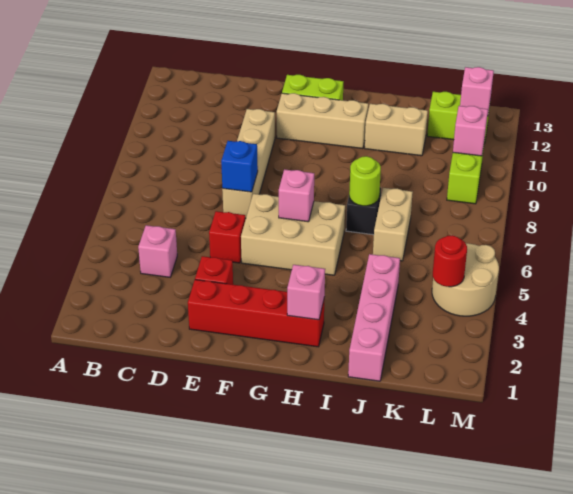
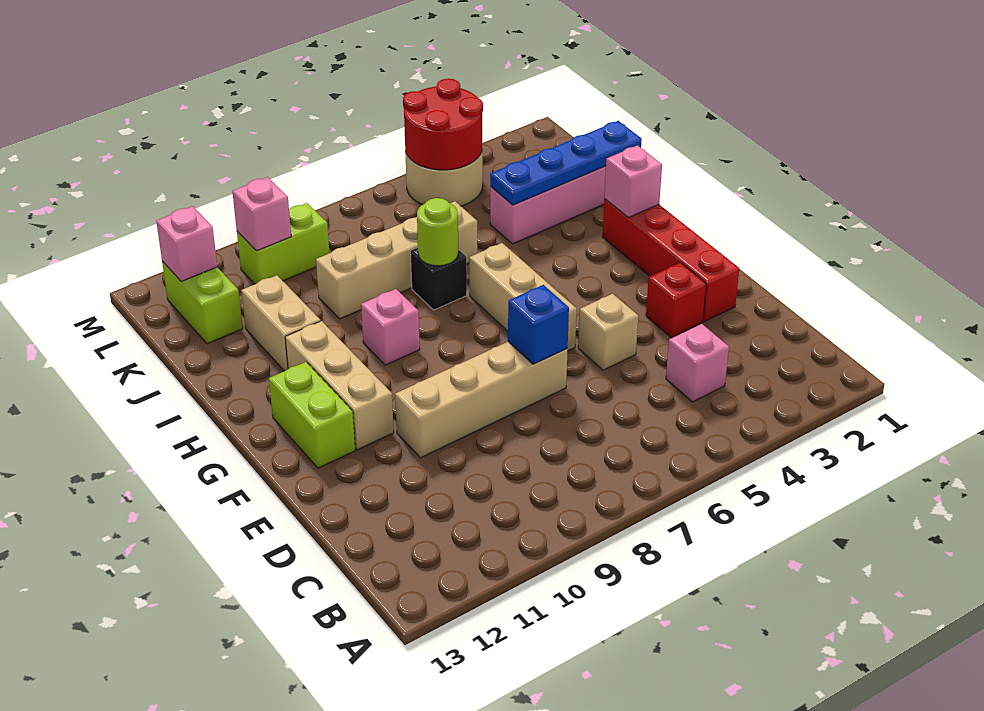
red brick E5 level 1 -> tan brick E5 level 1
tan brick F5:H6 level 1 -> tan brick F6:H6 level 1
pink brick G6 level 2 -> pink brick H9 level 1
none -> blue plate J1:J4 level 2
tan brick J6:J7 level 1 -> tan brick J6:J9 level 1
red round brick L4 level 2 -> red round brick L4:M5 level 2

